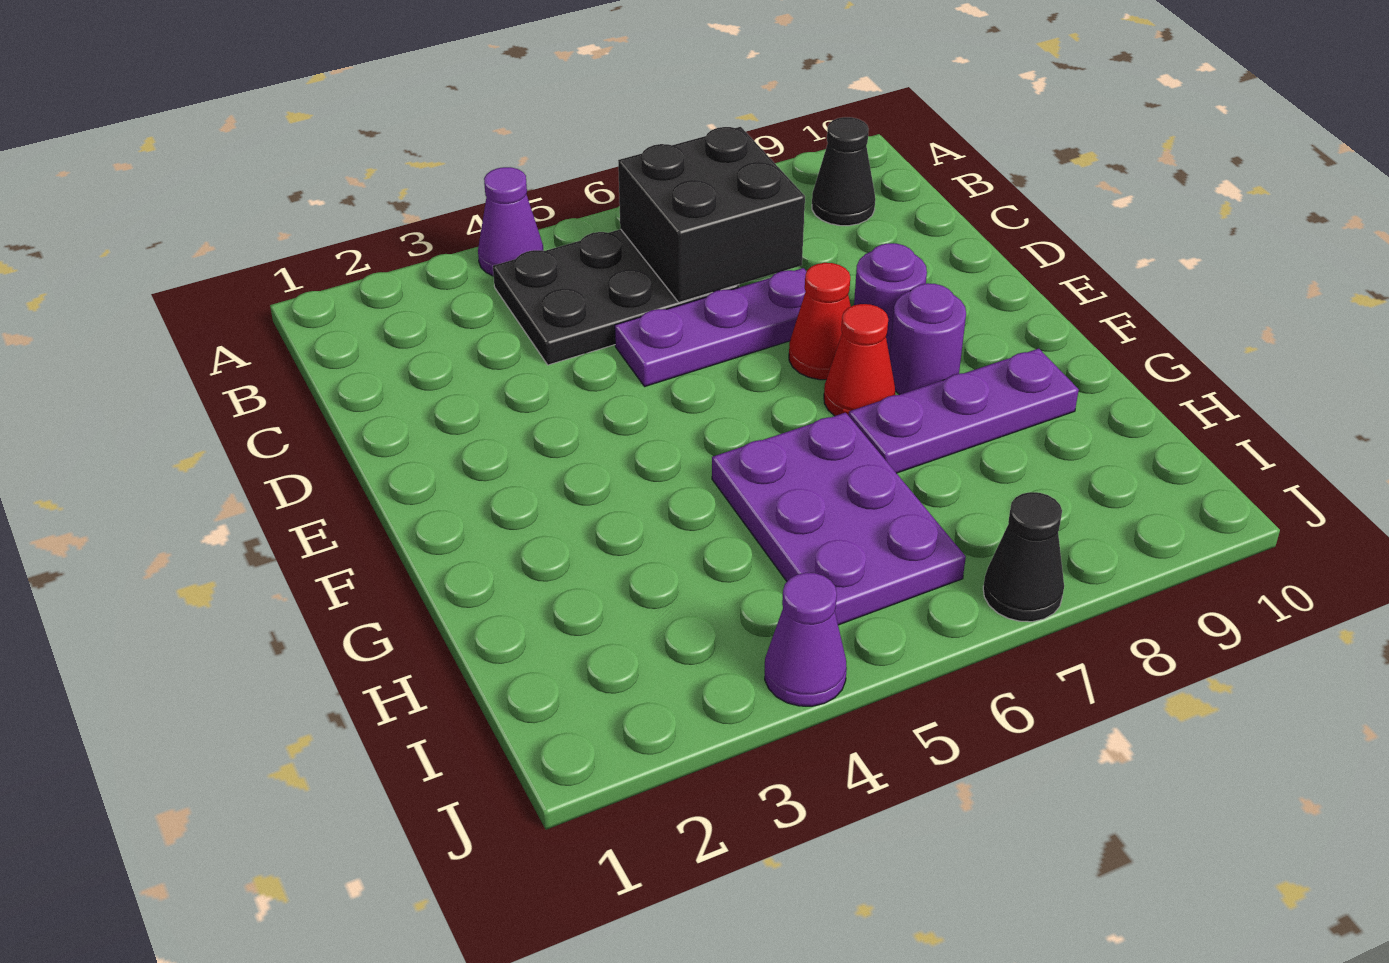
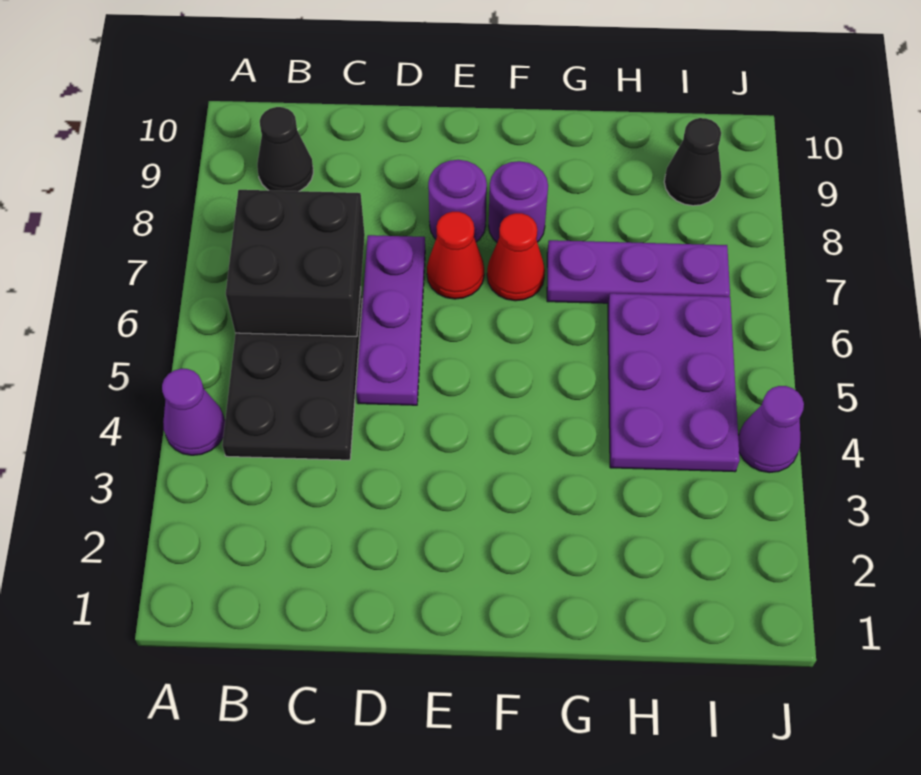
purple plate G5:I6 level 1 -> purple plate H4:I6 level 1
purple plate G7:G9 level 1 -> purple plate G7:I7 level 1
black cone J7 level 1 -> black cone I9 level 1

